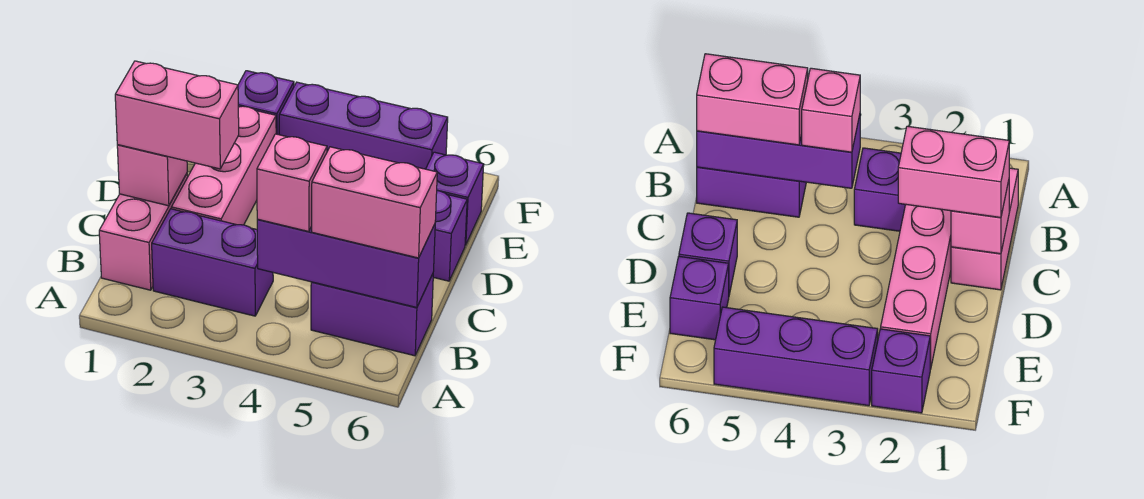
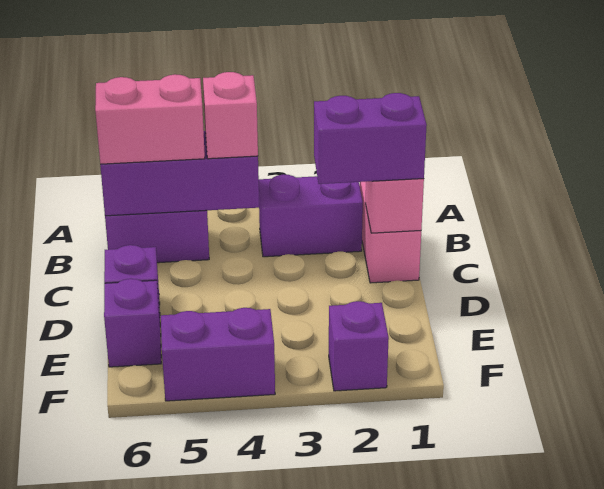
pink brick C1:C2 level 3 -> purple brick C1:C2 level 3
pink brick C2:E2 level 1 -> none
purple brick F3:F5 level 1 -> purple brick F4:F5 level 1

